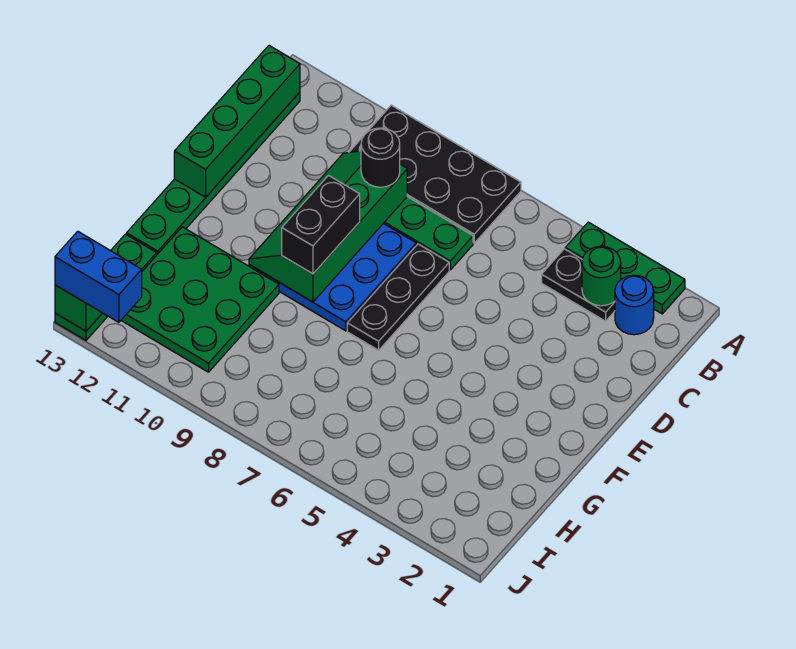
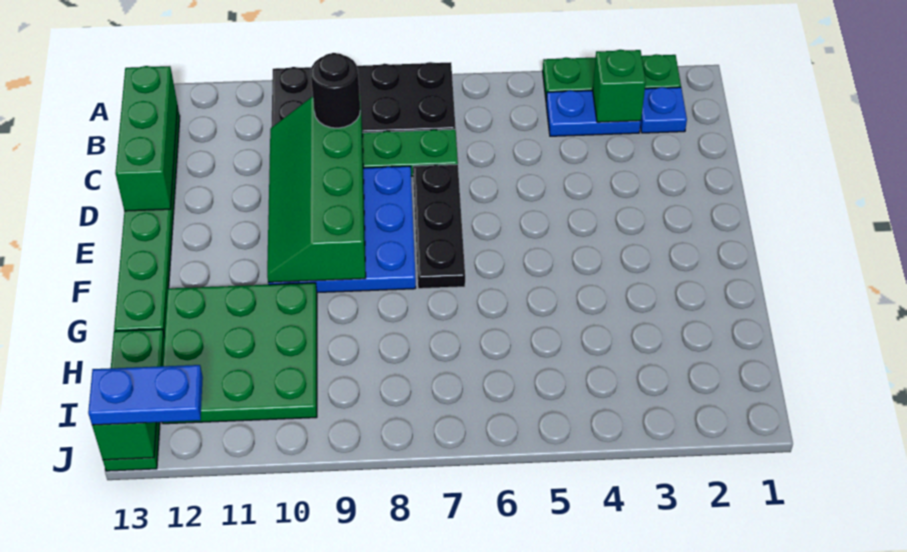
blue round brick B2 level 1 -> blue plate B2 level 1
black plate B3:B4 level 1 -> blue plate B3:B4 level 1
green round brick B3 level 2 -> green brick B3 level 2
green brick B13:E13 level 2 -> green brick B13:D13 level 2
black brick E9:F9 level 3 -> none
blue brick J12:J13 level 3 -> blue plate J12:J13 level 3

